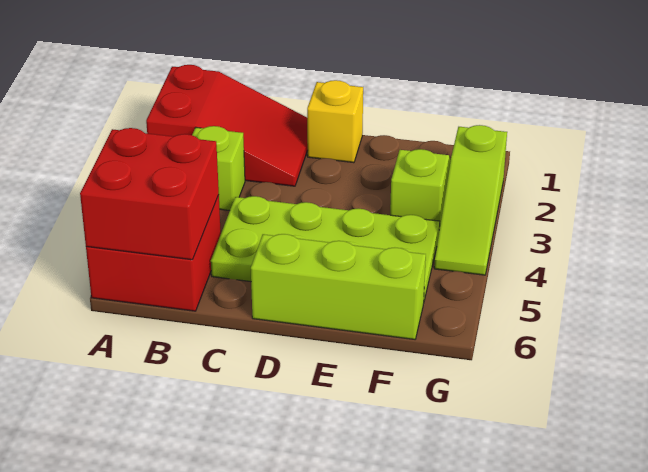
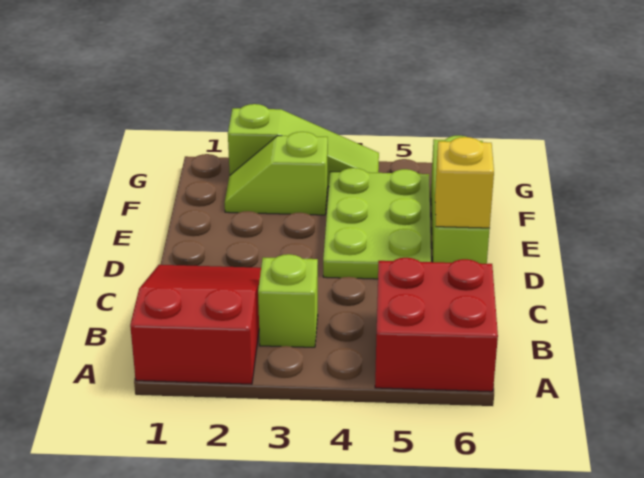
red brick A5:B6 level 2 -> none
lime plate C4:F5 level 1 -> lime plate D4:F5 level 1
yellow brick D1 level 1 -> yellow brick D6 level 2

